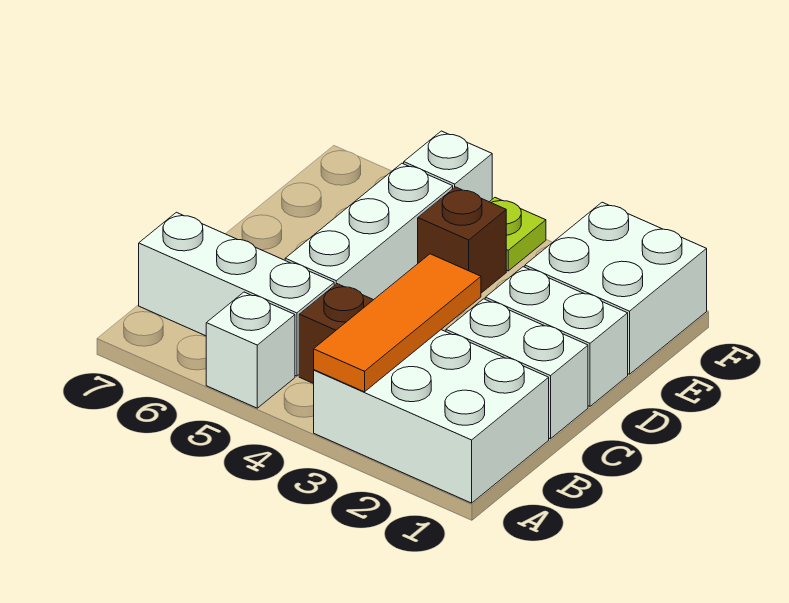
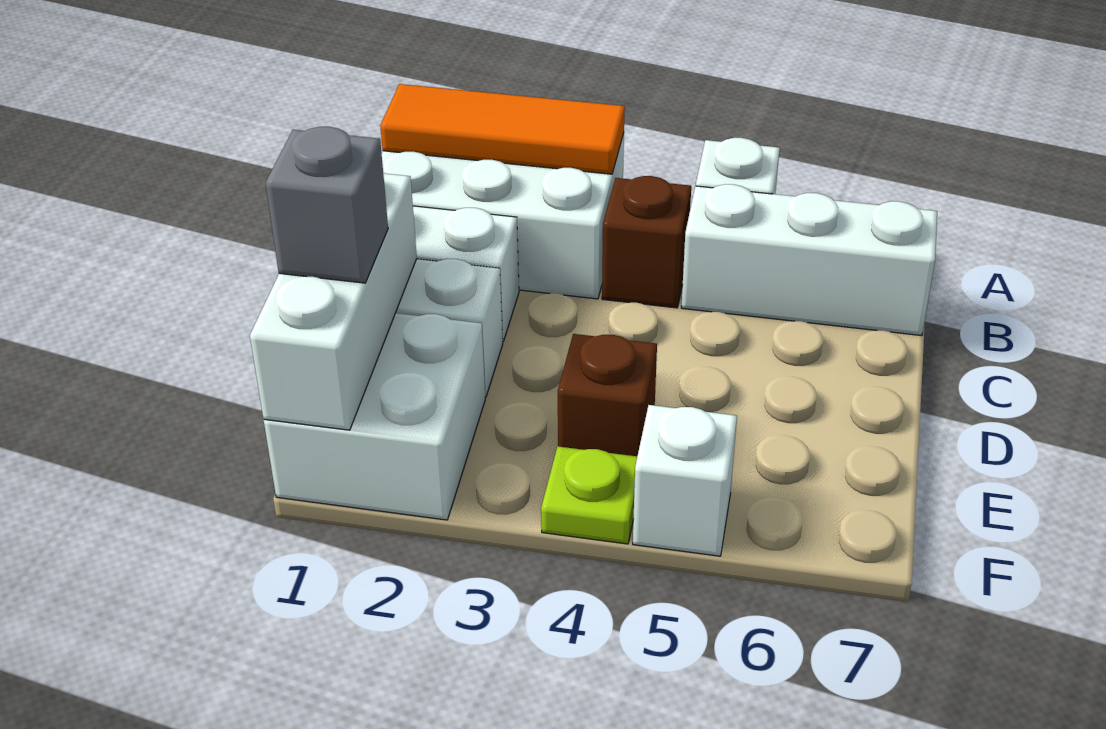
orange tile A3:C3 level 2 -> orange tile A1:A3 level 2
white brick C5:E5 level 1 -> white brick D1:F1 level 2
none -> grey brick E1 level 3

